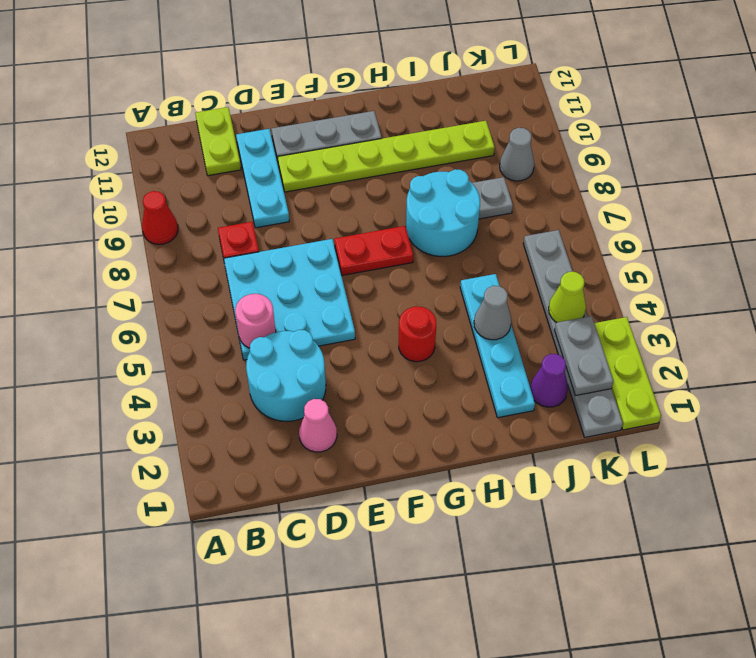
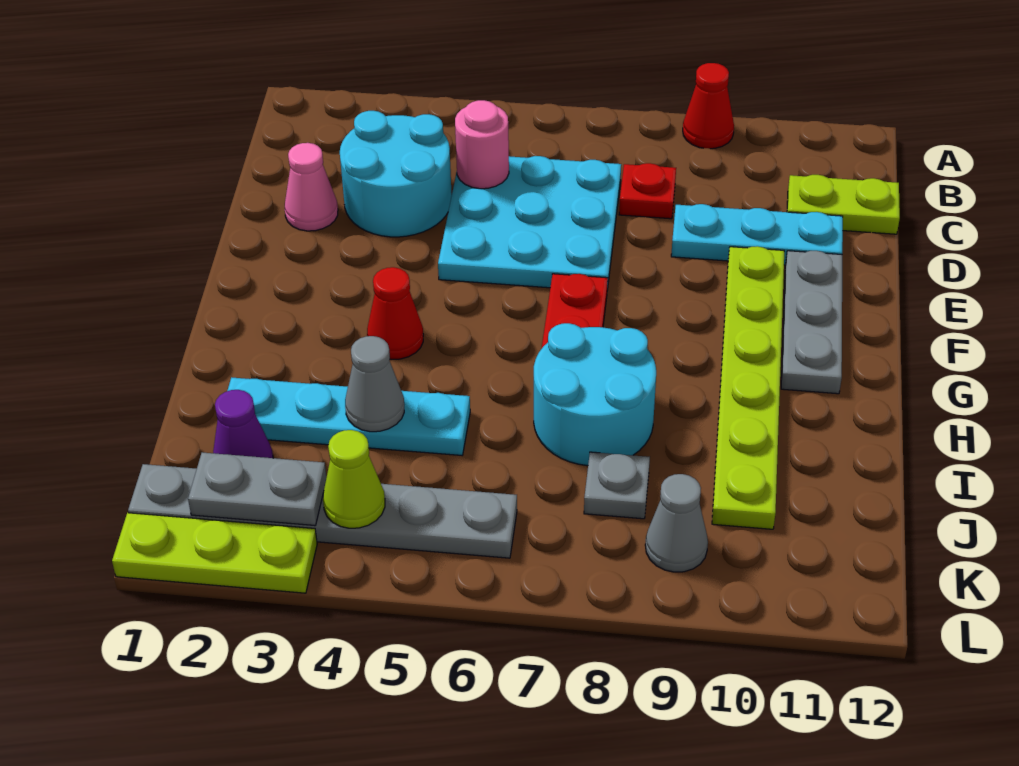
red round brick G4 level 1 -> red cone G4 level 1

